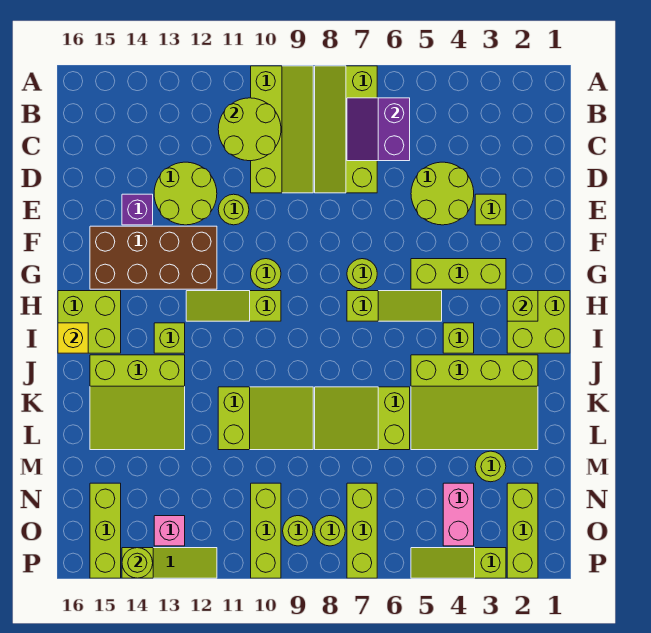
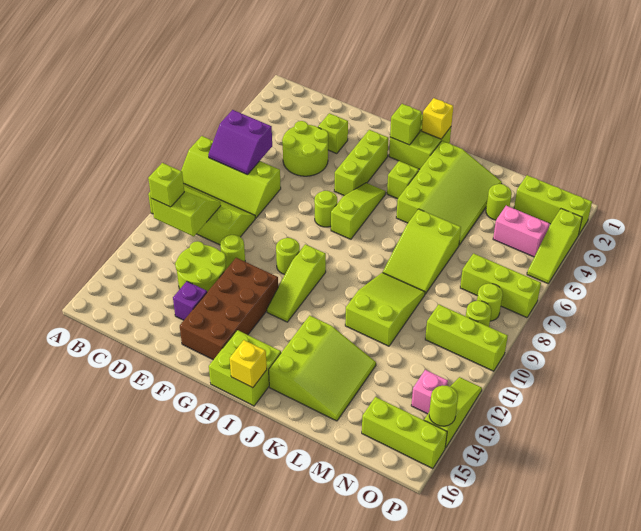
lime round brick B10:C11 level 2 -> lime slope B10:C11 level 2 top 11
none -> yellow brick I1 level 2
lime brick I13 level 1 -> lime brick B11 level 3

